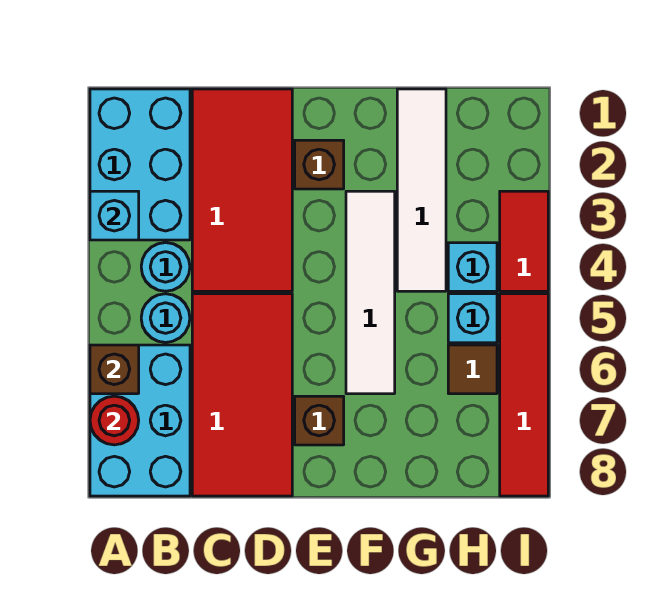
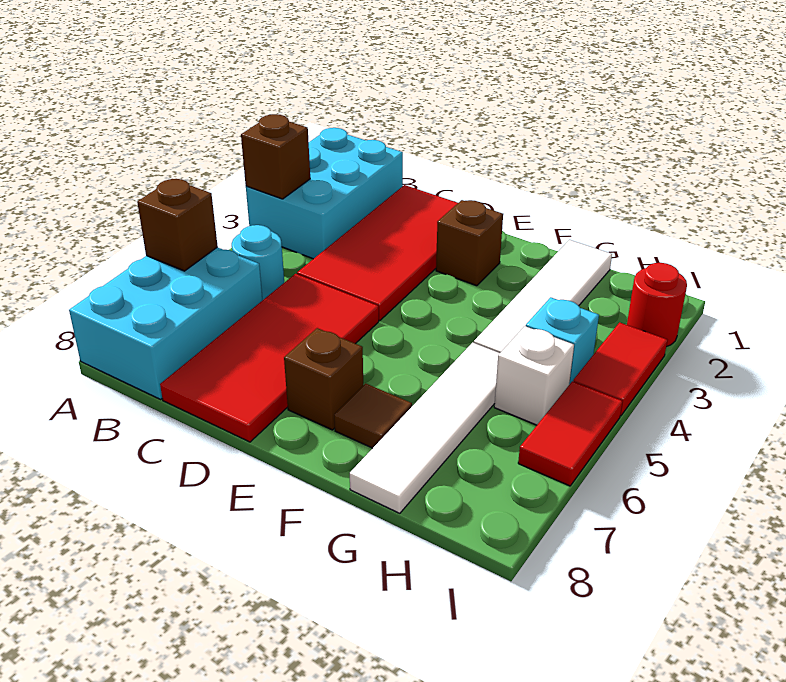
cyan brick A3 level 2 -> brown brick A3 level 2
red round brick A7 level 2 -> red round brick I2 level 1
cyan round brick B4 level 1 -> none
white tile F3:F6 level 1 -> white tile G5:G8 level 1
cyan brick H5 level 1 -> white brick H5 level 1
brown tile H6 level 1 -> brown tile F7 level 1
red tile I5:I8 level 1 -> red tile I5:I6 level 1

